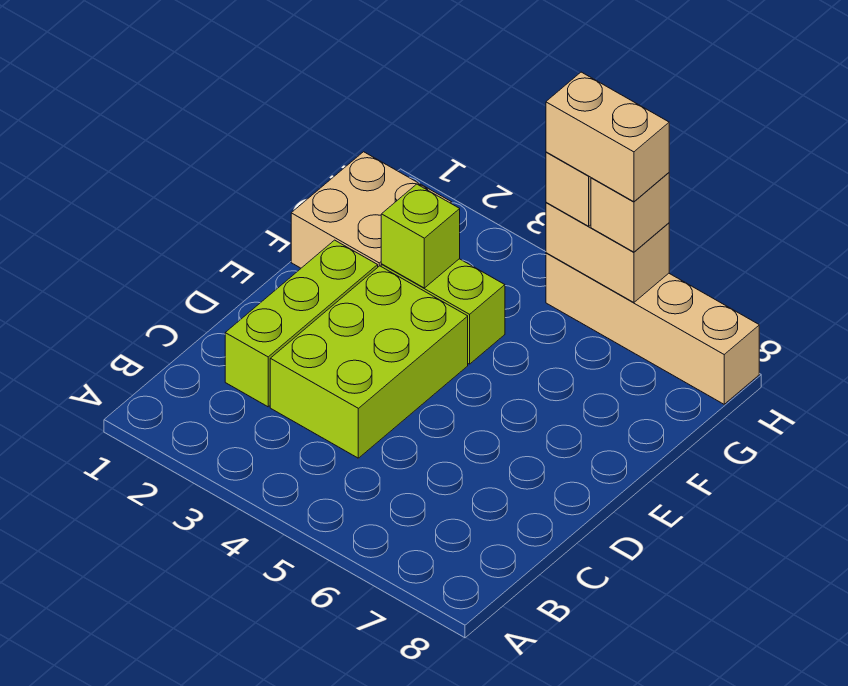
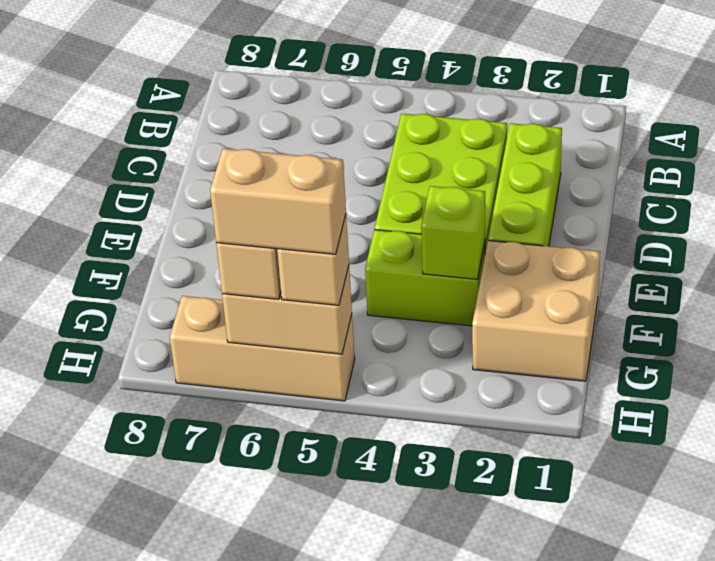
tan brick H5:H8 level 1 -> tan brick H5:H7 level 1

